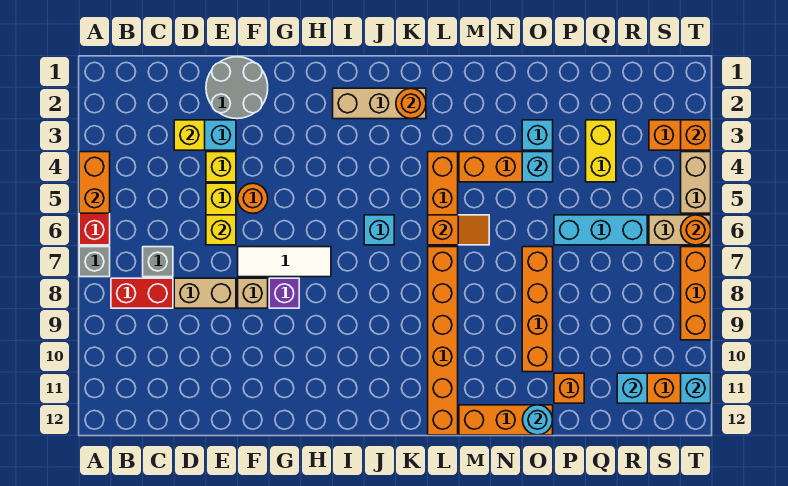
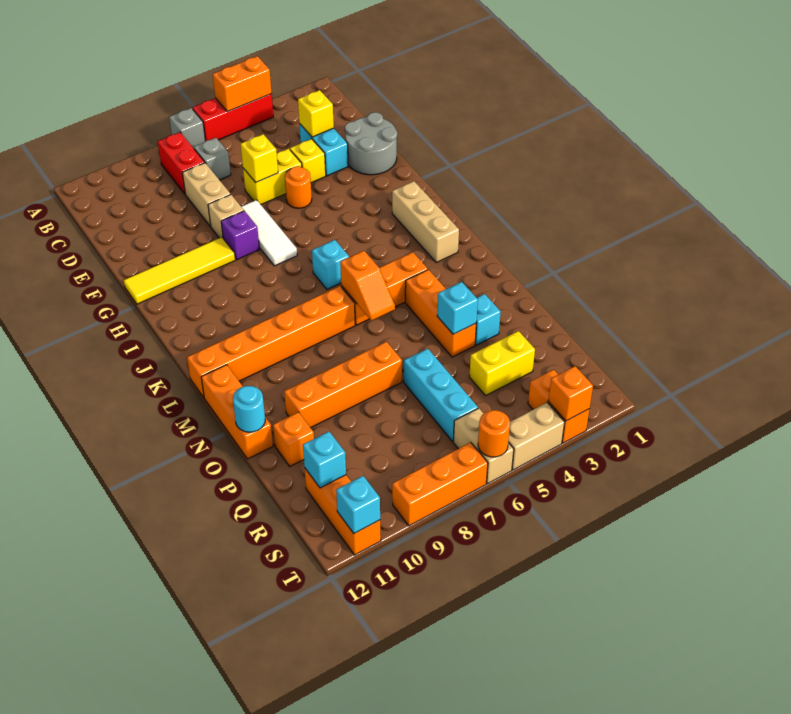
none -> yellow tile G9:G12 level 1
orange round brick K2 level 2 -> none

